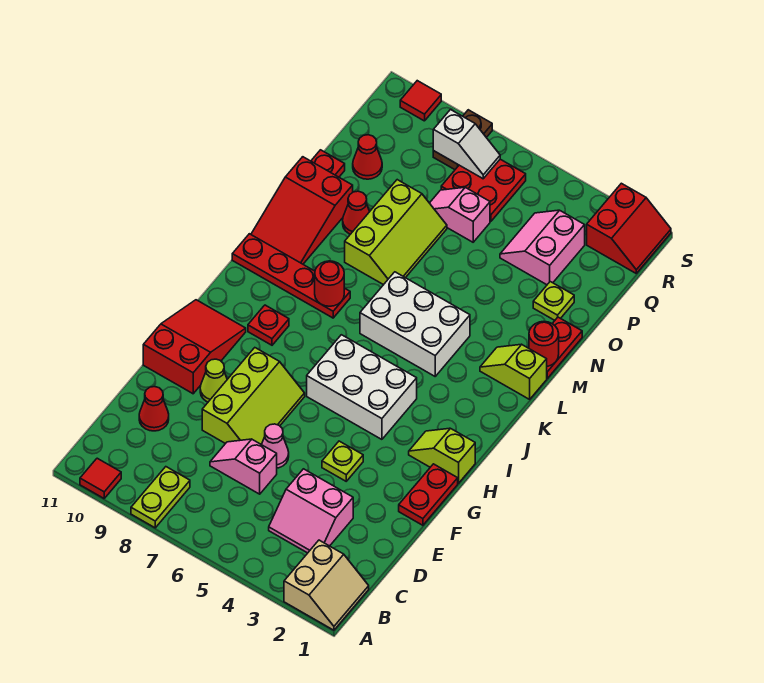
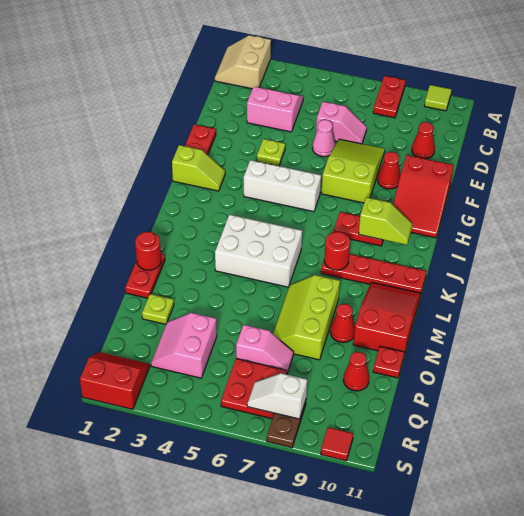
lime plate A8:B8 level 1 -> red plate A8:B8 level 1
red tile A10 level 1 -> lime tile A10 level 1
lime slope E7:G8 level 1 top 8 -> lime slope E7:G8 level 1 top G
lime cone F9 level 1 -> red cone F9 level 1
white brick H4:I6 level 1 -> white brick H4:H6 level 1
red plate I9 level 1 -> red plate I8:I9 level 1
lime slope L1:L2 level 1 top 1 -> lime slope I9:I10 level 2 top 9
pink slope P3:Q4 level 1 top 3 -> pink slope P3:Q4 level 1 top 4
red slope R1:S2 level 1 top 2 -> red slope R1:S2 level 1 top S

